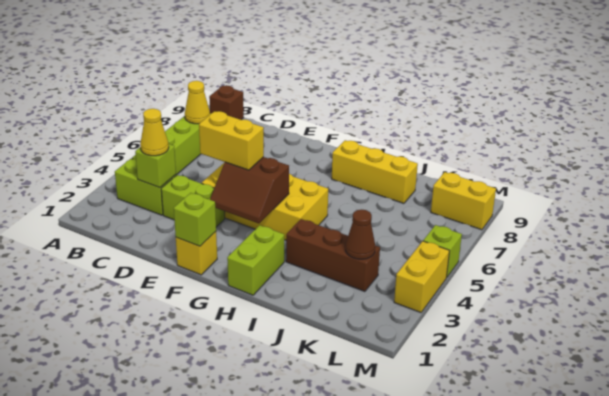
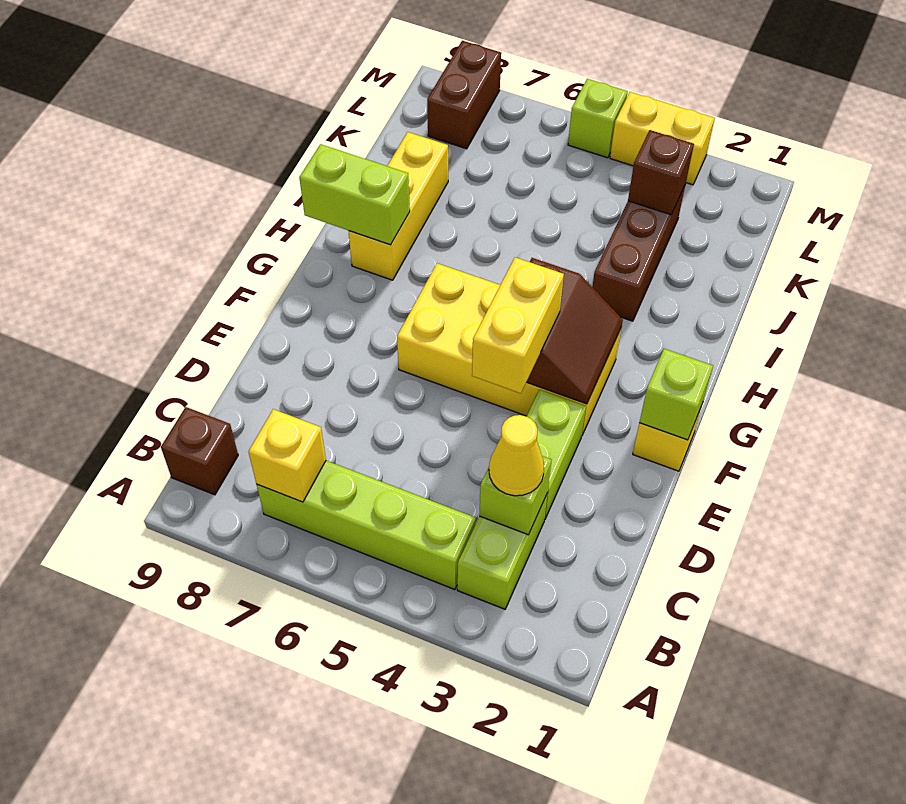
yellow cone B7 level 2 -> yellow brick B7 level 2
yellow brick E4:H5 level 1 -> yellow brick F3:G6 level 1
lime brick H1:H2 level 1 -> lime brick H8:H9 level 2
brown cone K3 level 2 -> brown brick K3 level 2
yellow brick L8:M8 level 1 -> brown brick L8:M8 level 1

